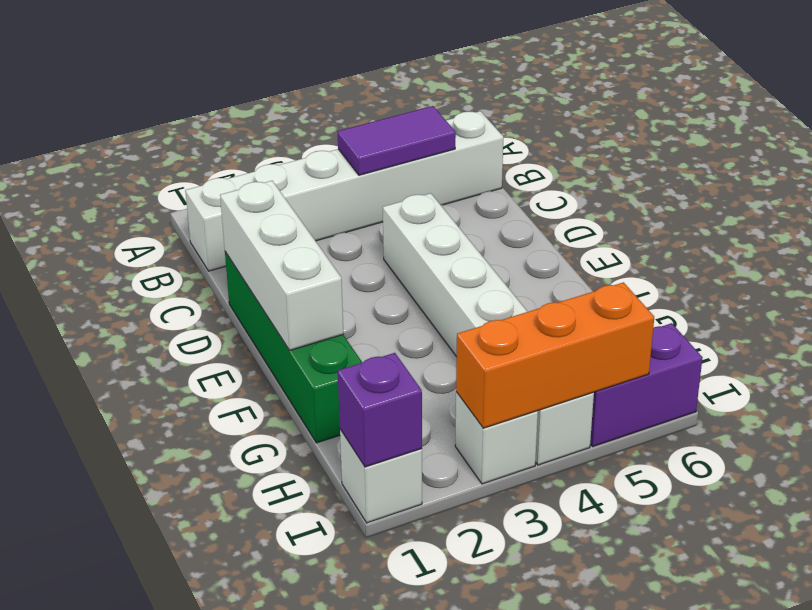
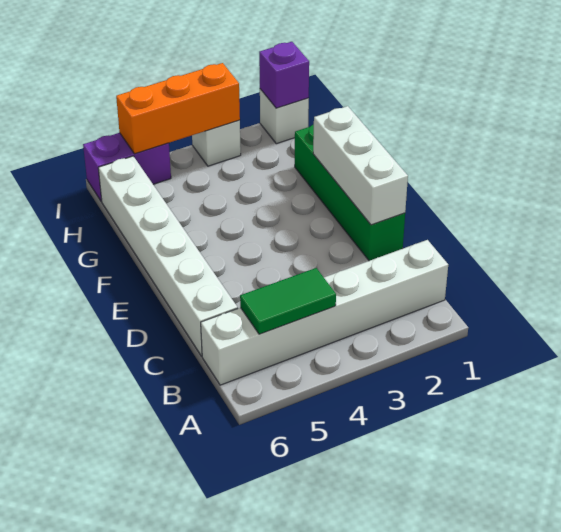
purple tile B4:B5 level 2 -> green tile B4:B5 level 2
white brick D4:I4 level 1 -> white brick C6:H6 level 1

